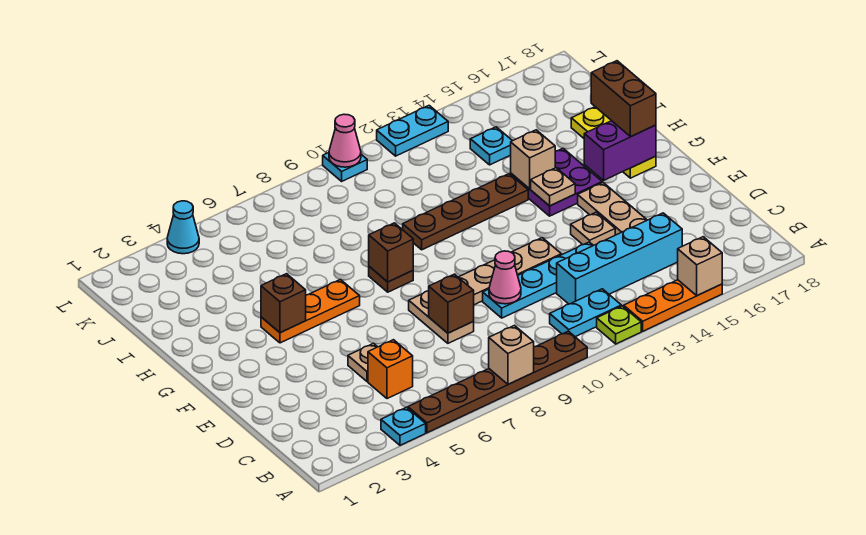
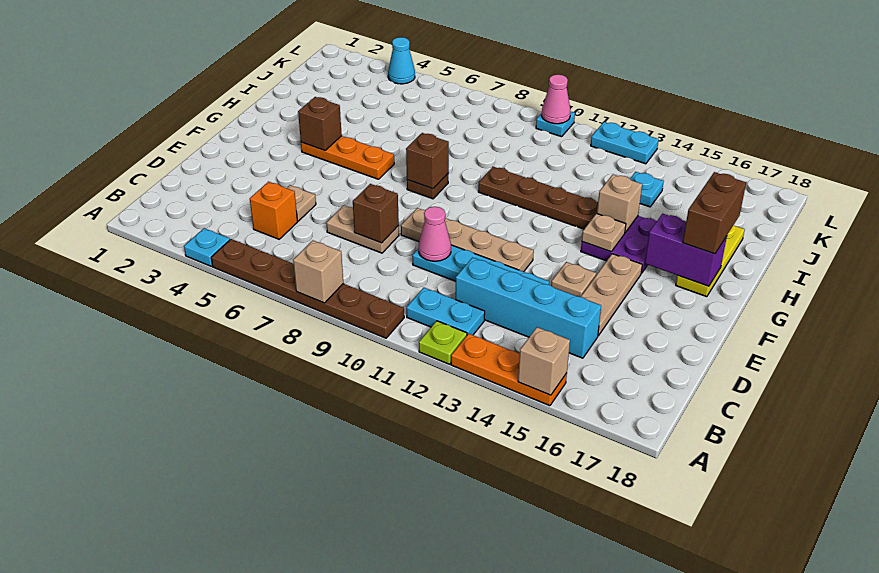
tan plate D8:E8 level 1 -> tan plate D7:D8 level 1

